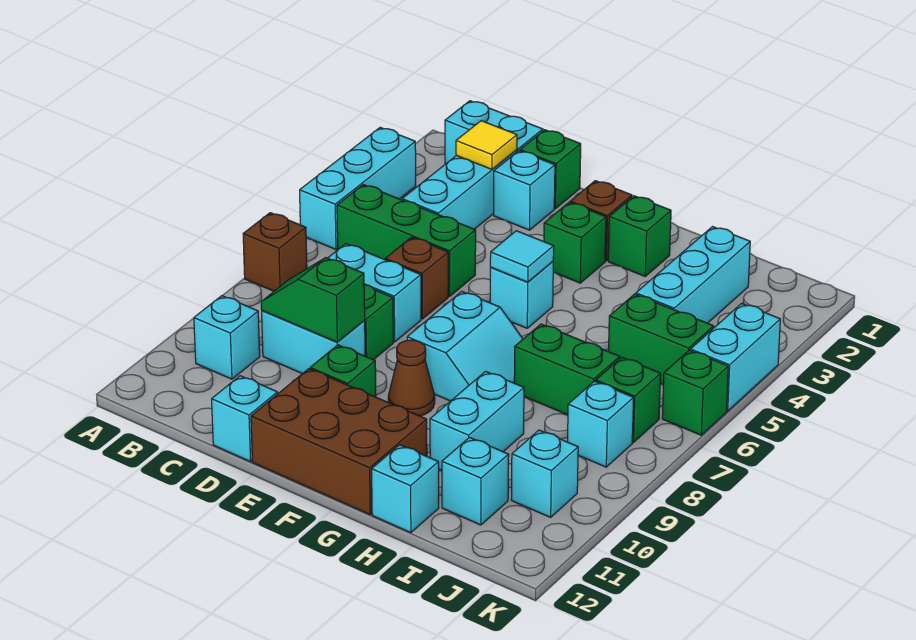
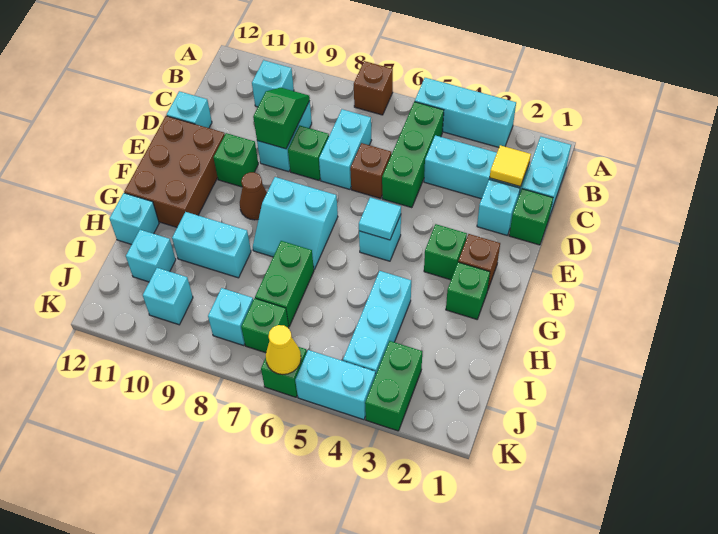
cyan brick I2:I4 level 1 -> cyan brick H4:J4 level 1
green brick I5:J5 level 1 -> green brick J3:K3 level 1
none -> yellow cone K6 level 2

